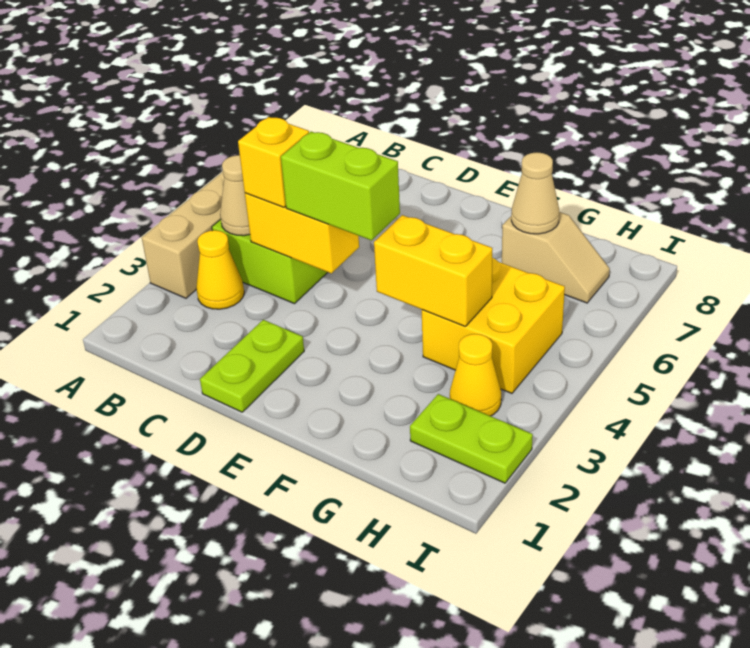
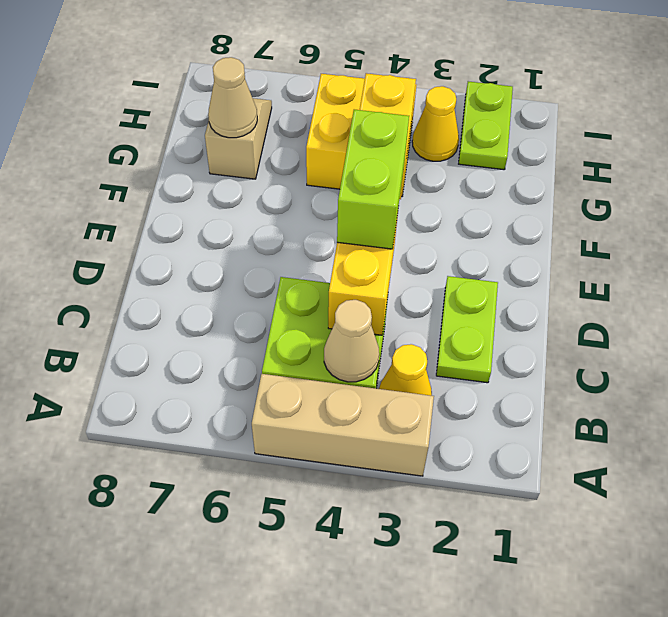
yellow brick C4 level 3 -> none
lime plate D1:D2 level 1 -> lime plate C2:D2 level 1

